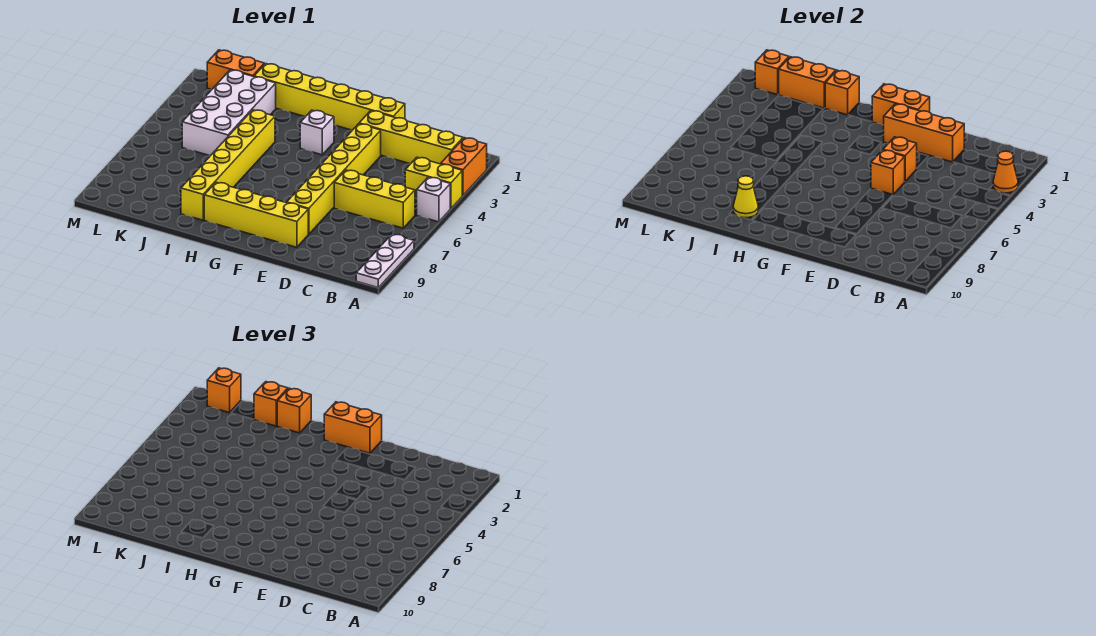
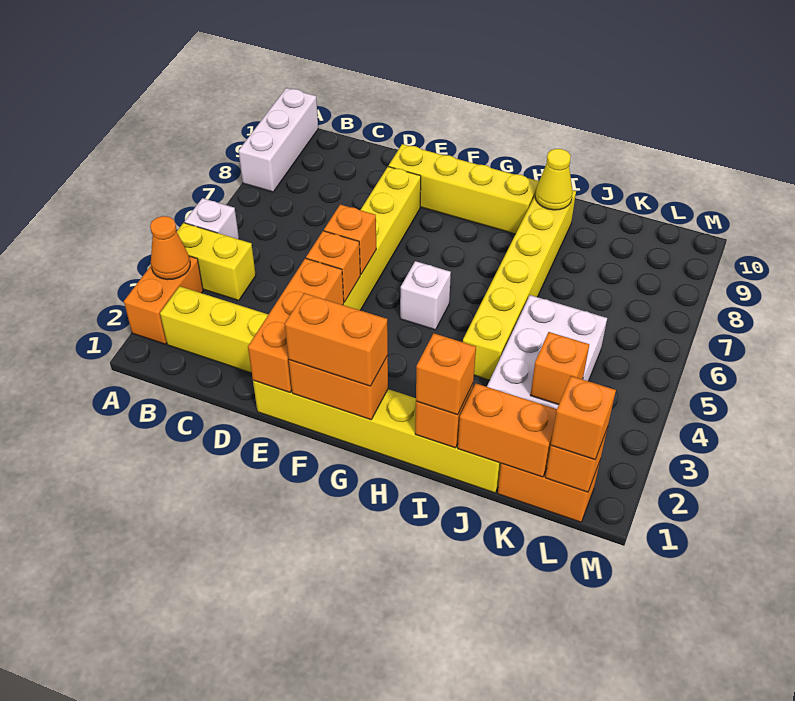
white plate A8:A10 level 1 -> white brick A8:A10 level 1
yellow brick B6:D6 level 1 -> none
orange brick D2:F2 level 2 -> orange brick E1:E3 level 2
white brick G3 level 1 -> white brick G5 level 1
orange brick J1 level 3 -> orange brick K3 level 2

